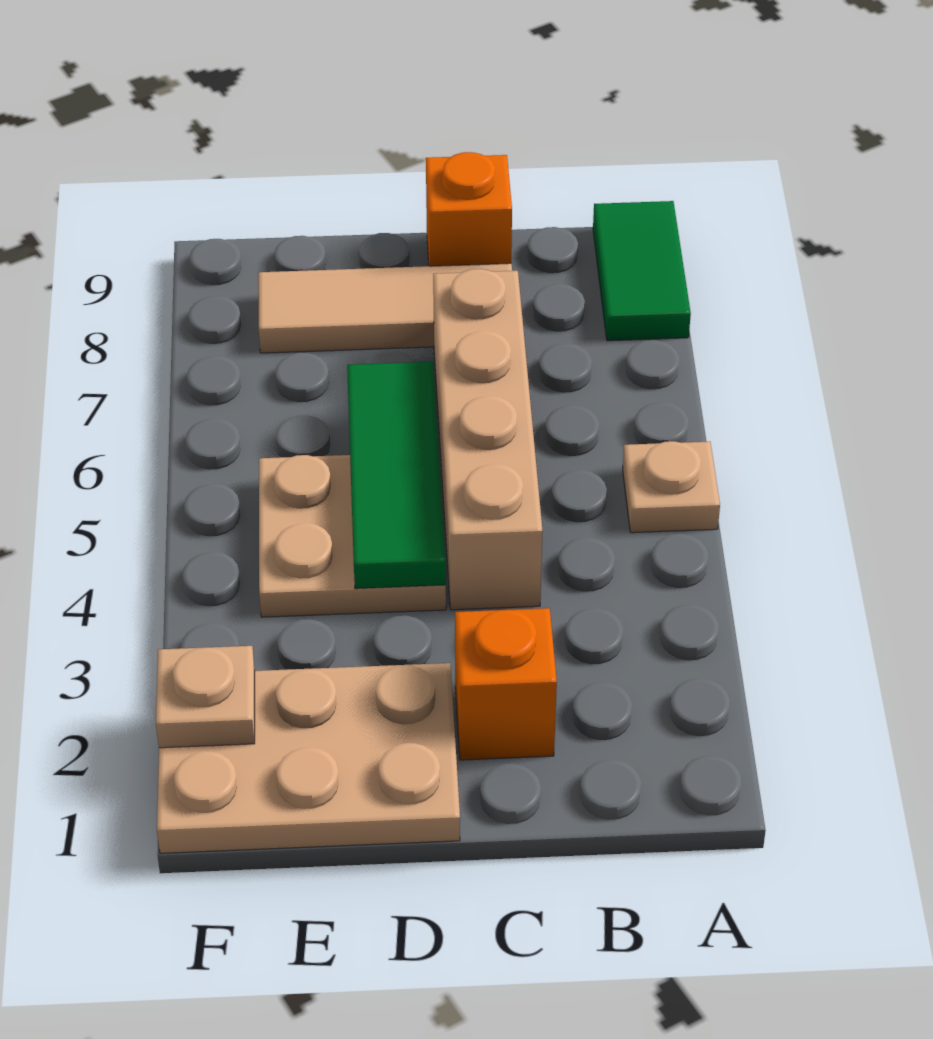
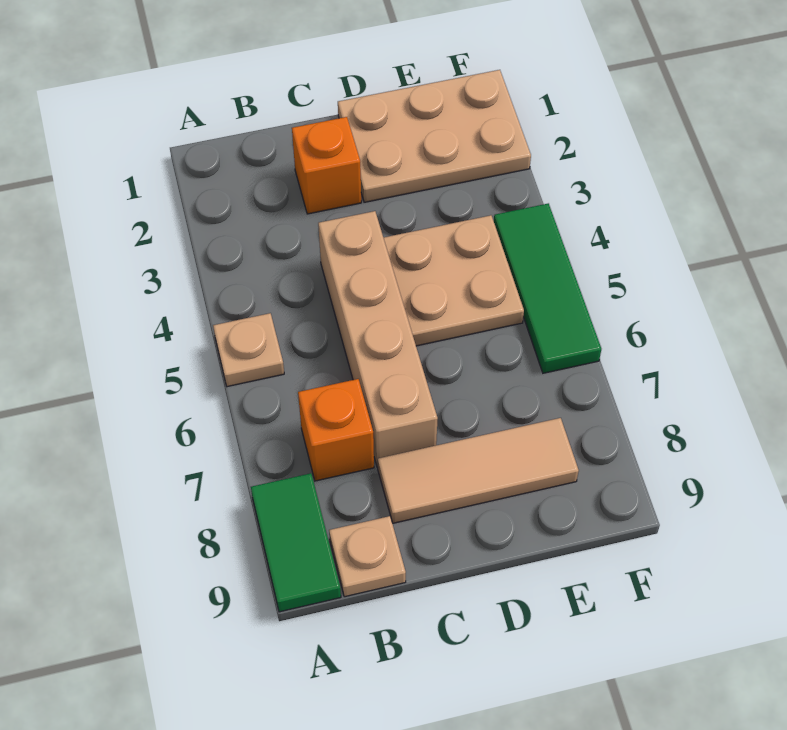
orange brick C9 level 1 -> orange brick B7 level 1
green tile D4:D6 level 2 -> green tile F4:F6 level 1
tan plate F2 level 2 -> tan plate B9 level 1

